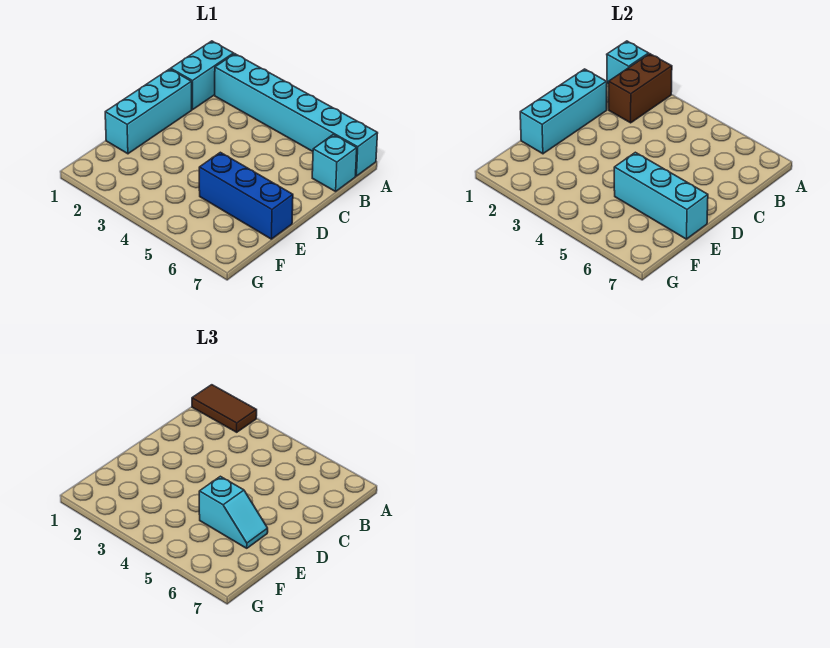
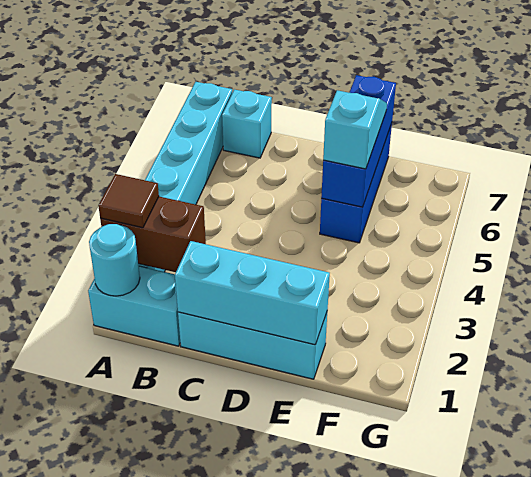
cyan brick A1 level 2 -> cyan round brick A1 level 2
brown tile A1:A2 level 3 -> brown tile A2 level 3
cyan brick E5:E7 level 2 -> blue brick E5:E7 level 2

